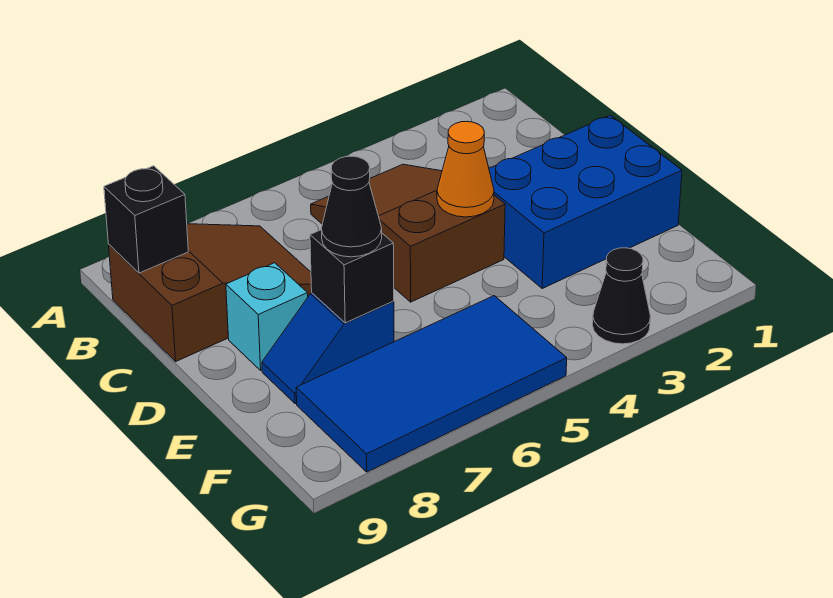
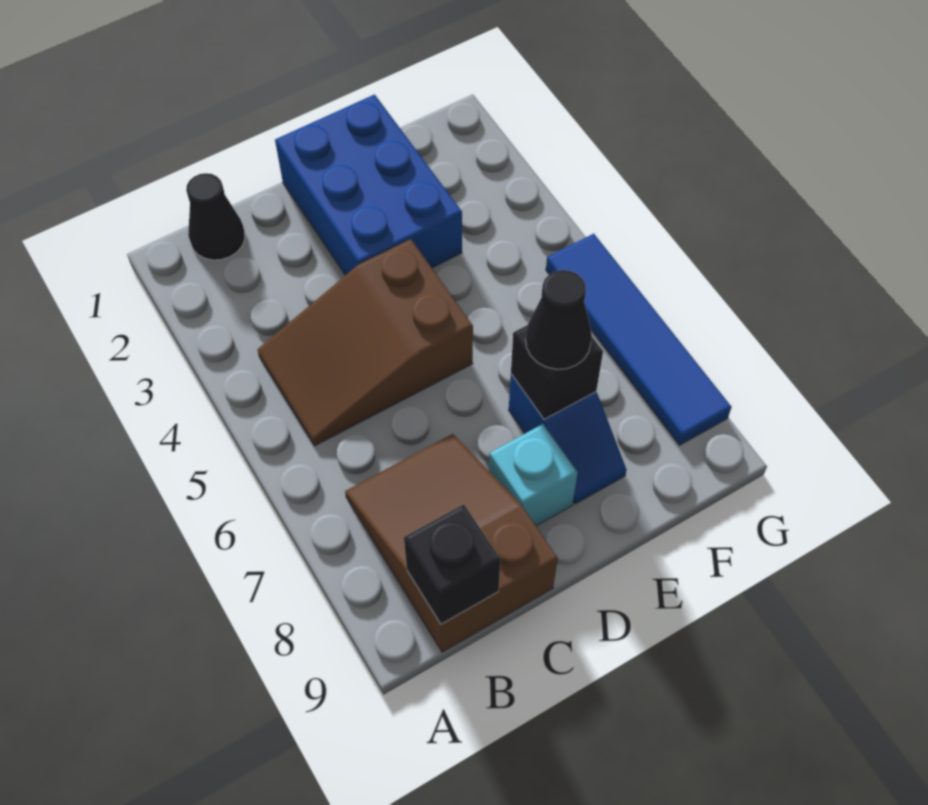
orange cone D4 level 2 -> none
blue tile F5:G8 level 1 -> blue tile G5:G8 level 1
black cone G3 level 1 -> black cone B1 level 1

